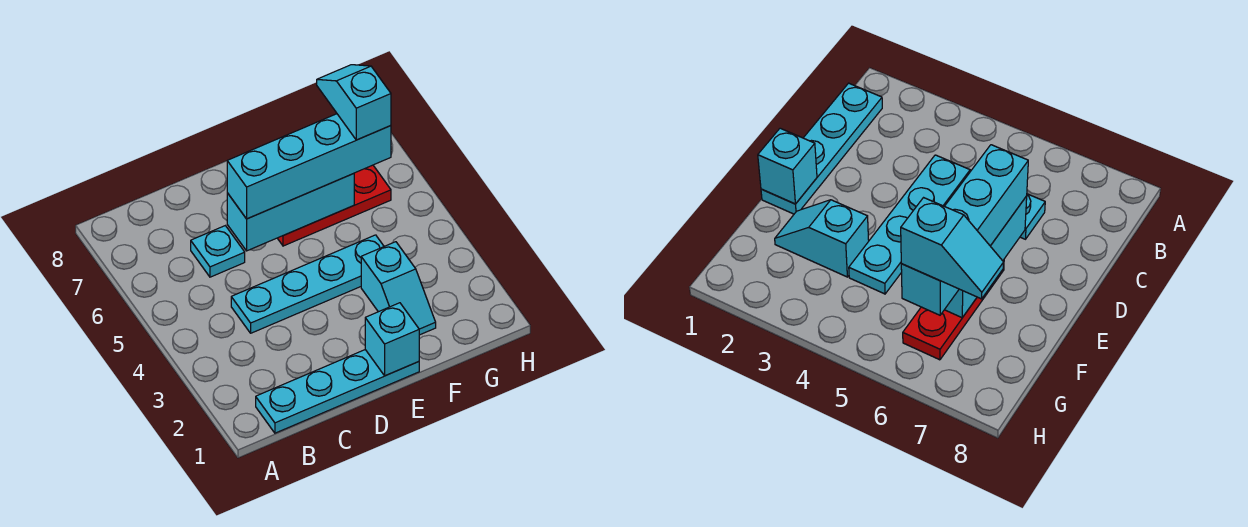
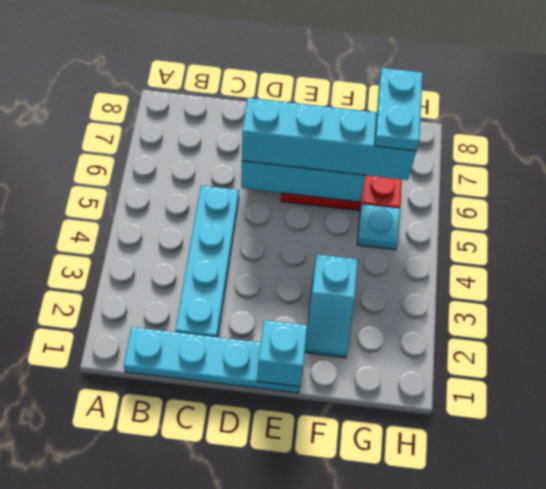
cyan plate C4:F4 level 1 -> cyan plate C2:C5 level 1
cyan plate C6 level 1 -> cyan plate G5 level 1
cyan slope G6:G7 level 4 top 6 -> cyan plate G6:G7 level 4

